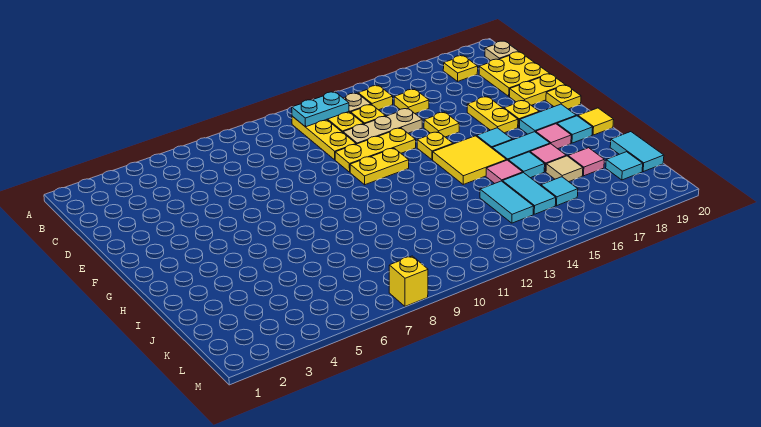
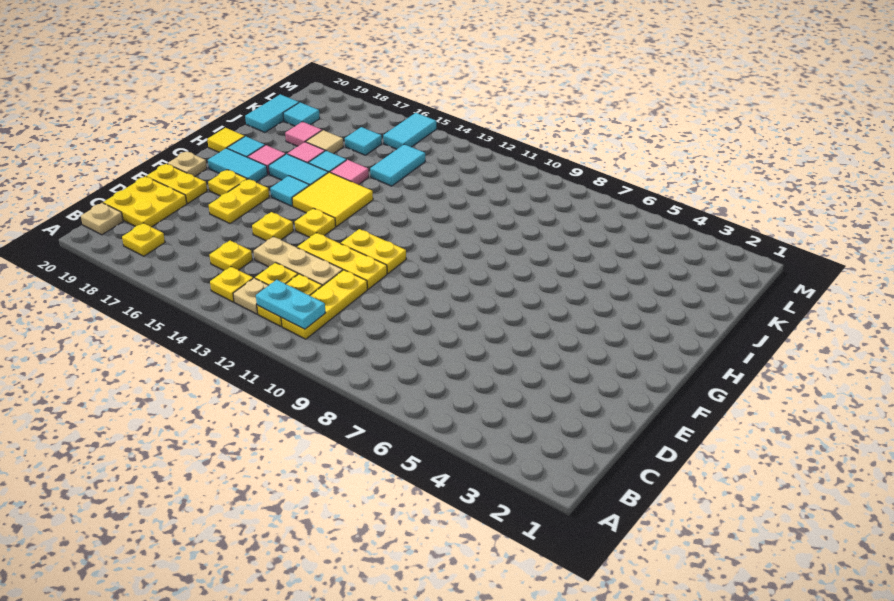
yellow plate F20 level 1 -> tan plate F20 level 1
cyan tile J15:K15 level 1 -> cyan tile L15:M15 level 1
yellow brick M8 level 1 -> none

